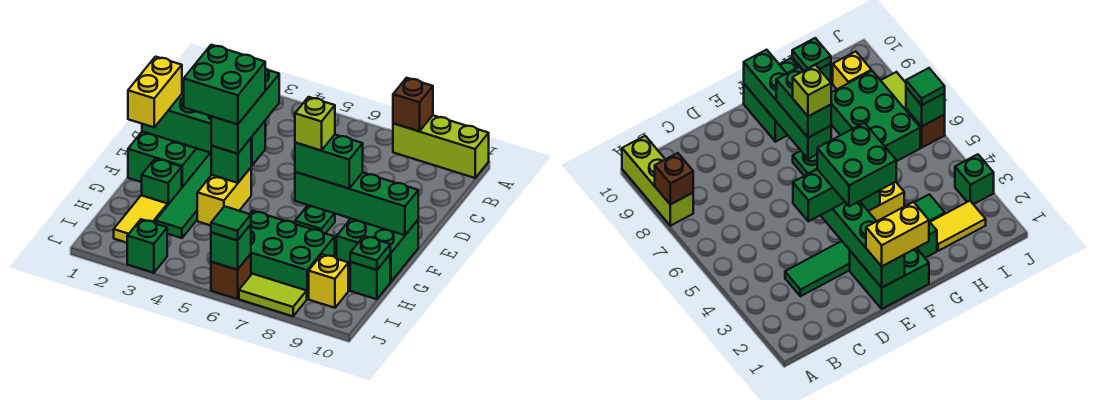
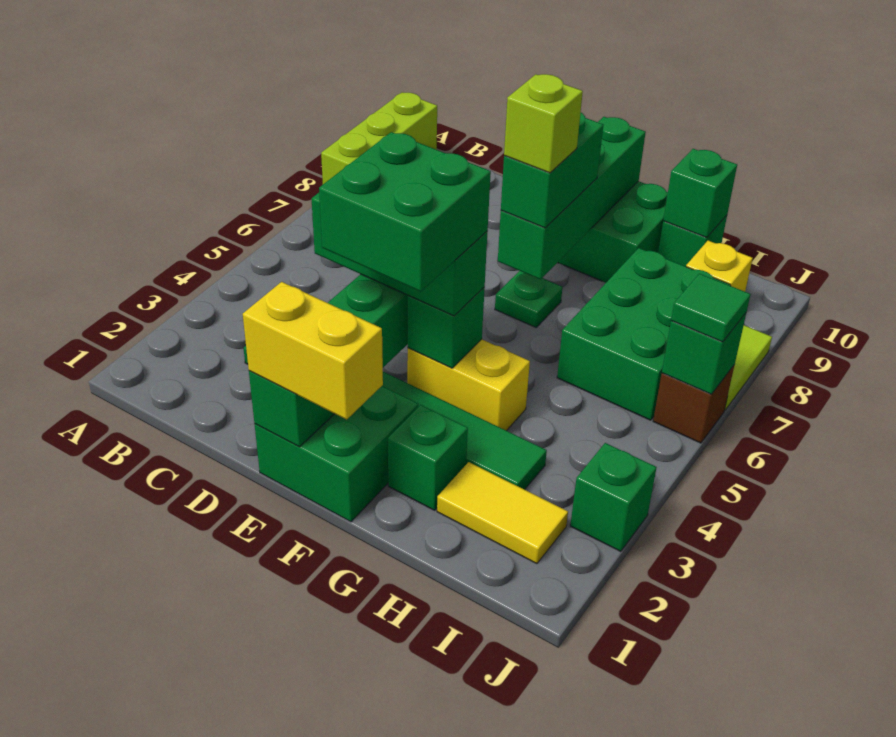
brown brick A8 level 2 -> none
green plate H10 level 2 -> green brick H10 level 2

